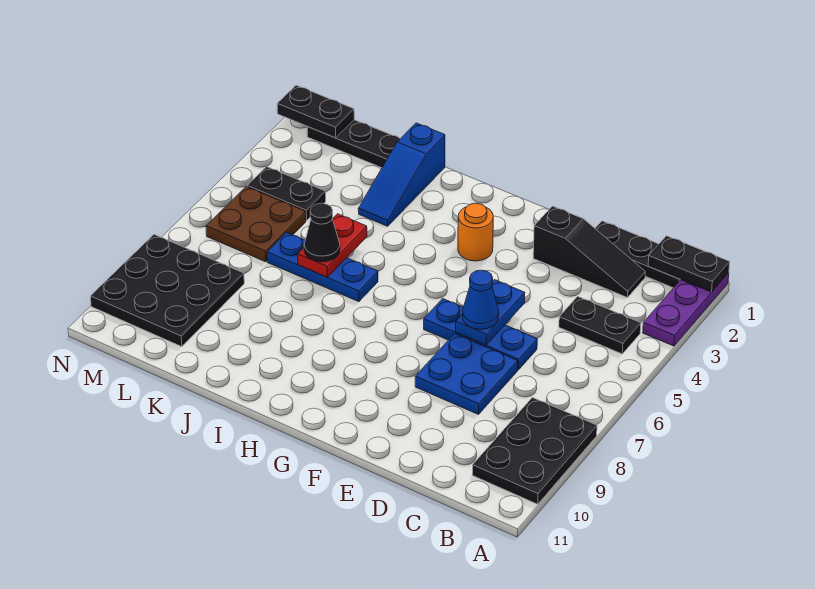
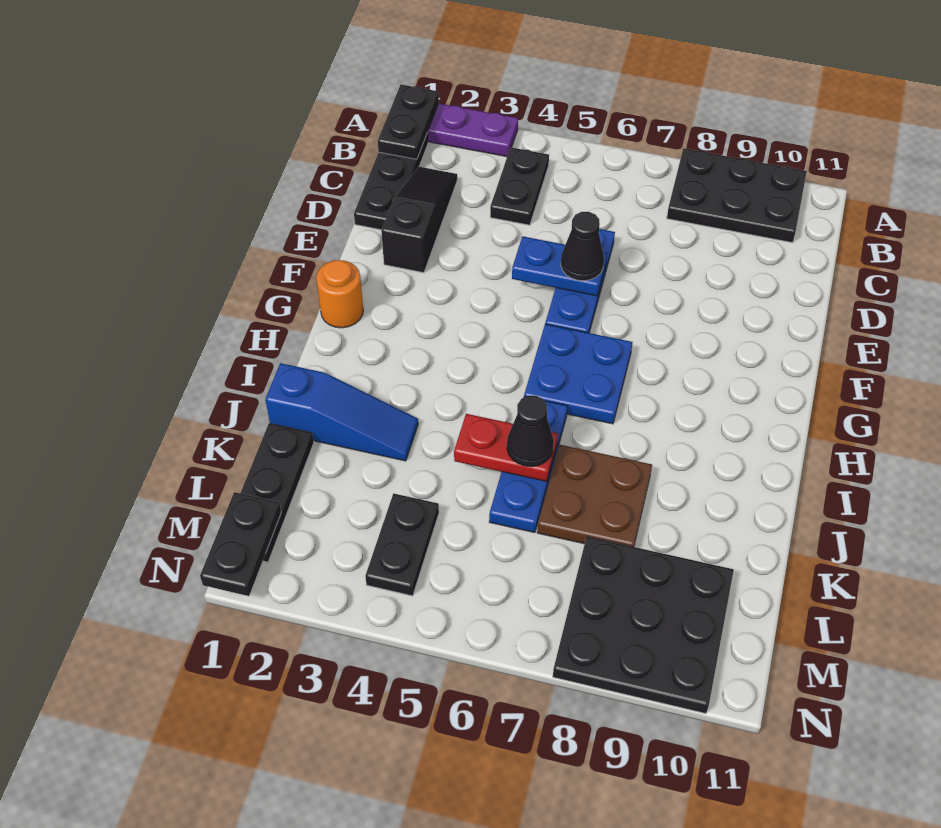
blue plate D7:E8 level 1 -> blue plate G6:H7 level 1
blue cone E6 level 3 -> black cone E6 level 3
orange round brick G3 level 1 -> orange round brick G1 level 1
brown plate L5:M6 level 1 -> brown plate J7:K8 level 1

